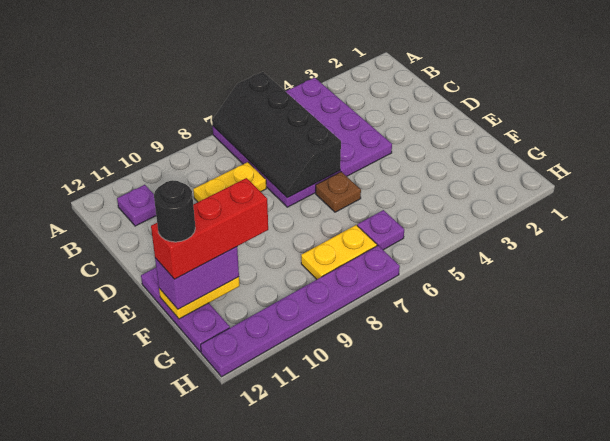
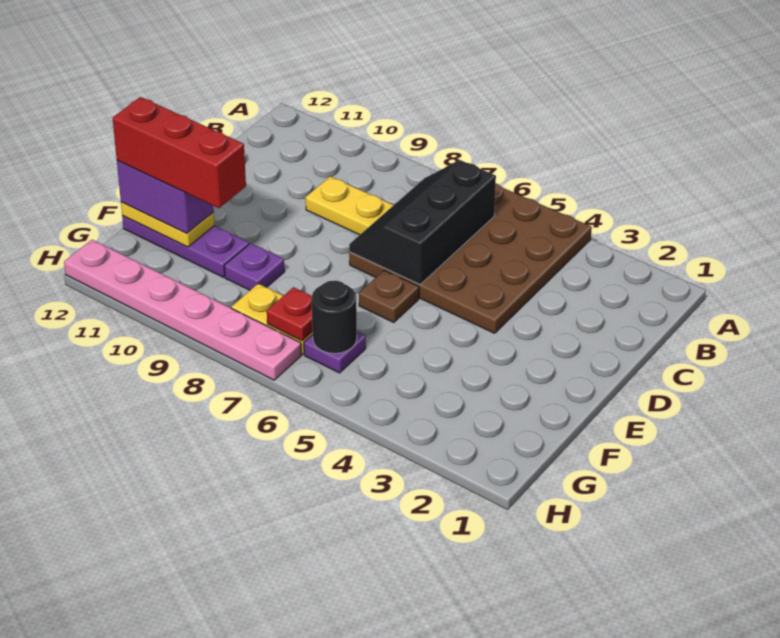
purple plate A4:D7 level 1 -> brown plate A4:D7 level 1
black slope A6:D7 level 2 top 6 -> black slope B6:D7 level 2 top 6
purple plate B11 level 1 -> purple plate F9 level 1
purple plate E12:G12 level 1 -> purple plate F10:F12 level 1
black round brick F12 level 5 -> black round brick G6 level 2
none -> red plate G7 level 2
purple plate H7:H12 level 1 -> pink plate H7:H12 level 1

